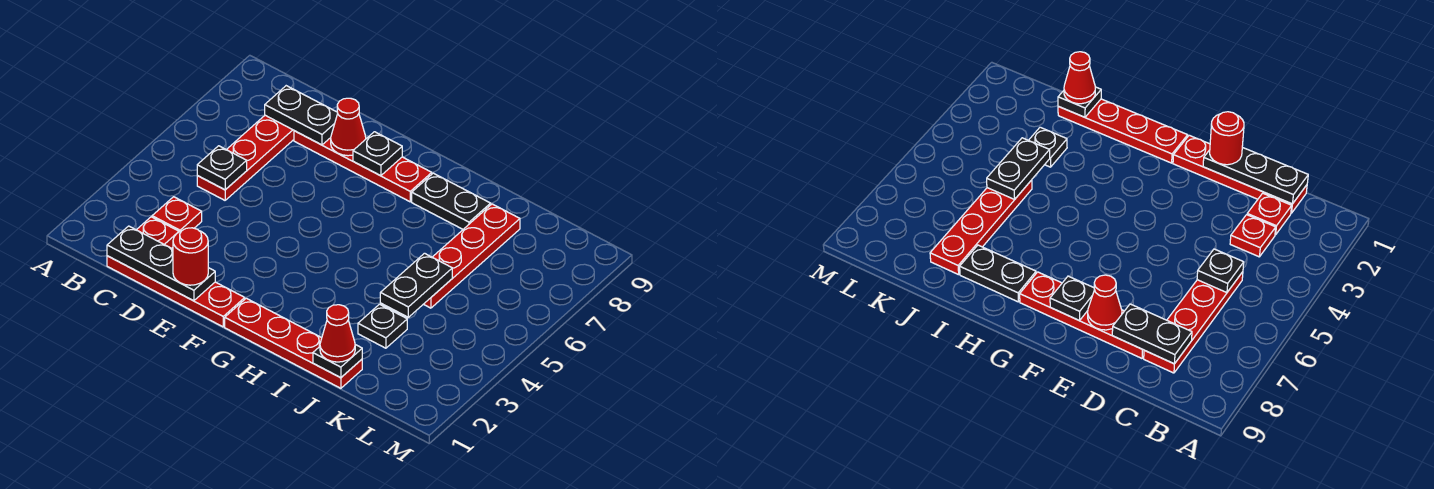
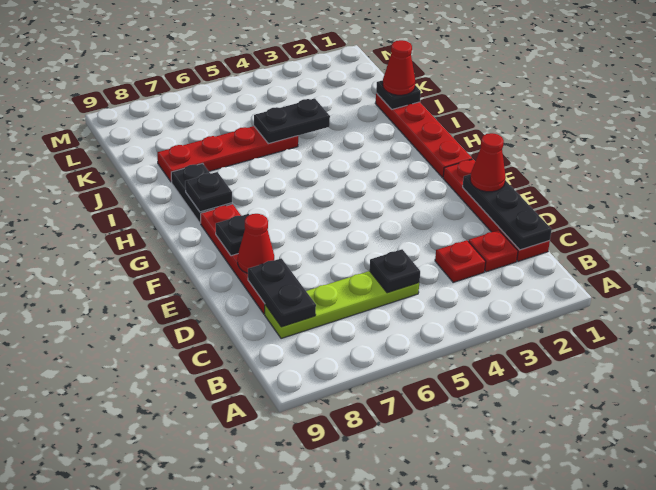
red plate C5:C8 level 1 -> lime plate C5:C8 level 1
red round brick E1 level 3 -> red cone E1 level 3
black plate J3 level 1 -> black plate H8 level 2

